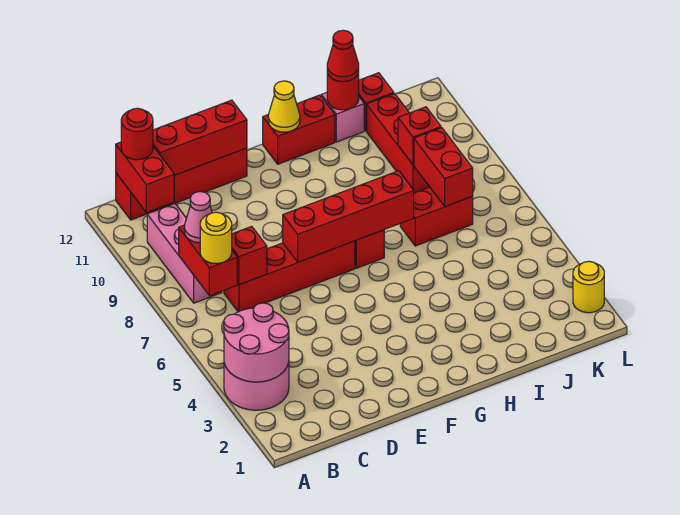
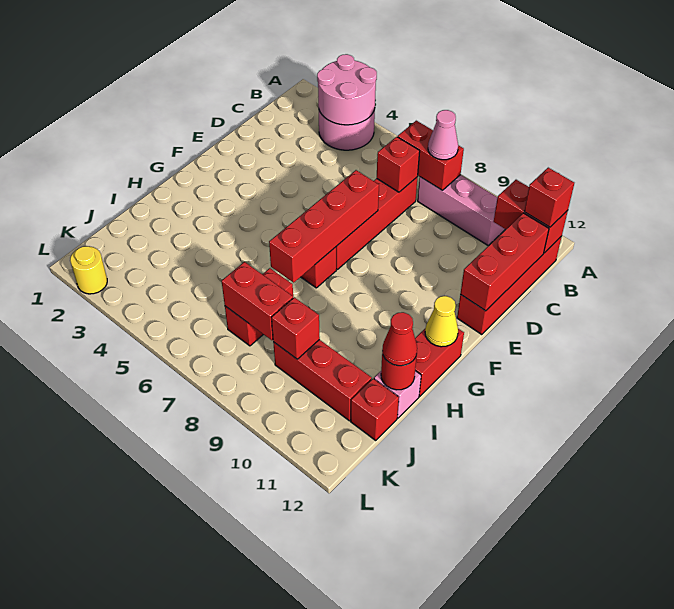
yellow round brick B7 level 3 -> none
red round brick B12 level 3 -> red brick B12 level 3

